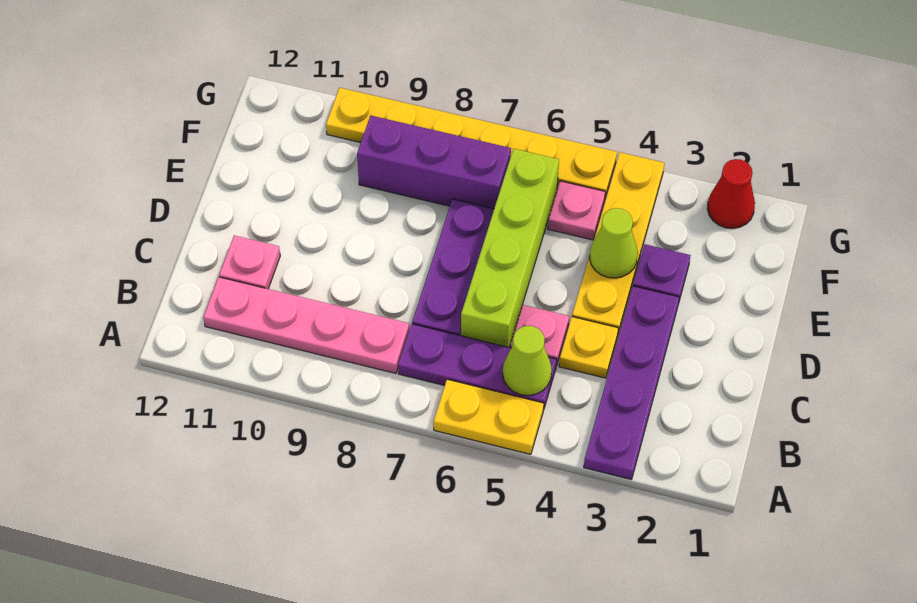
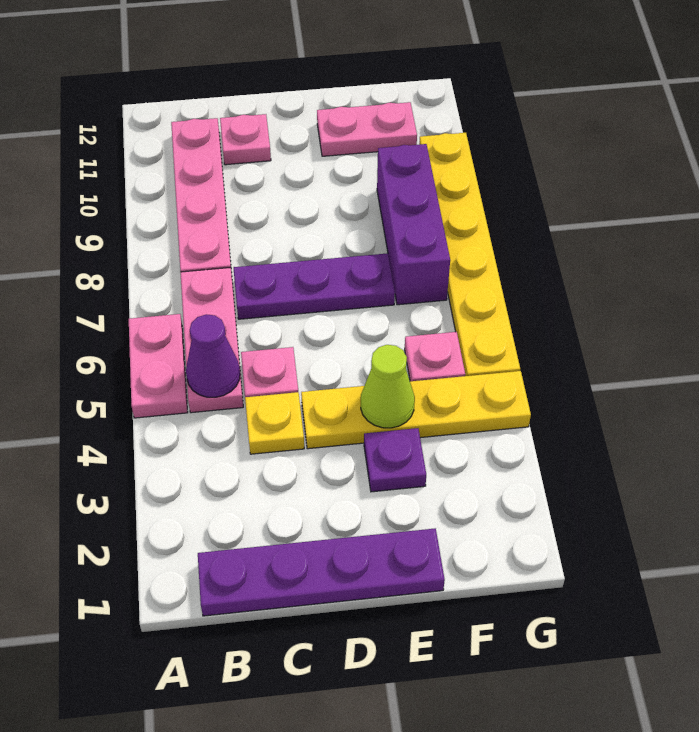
purple plate A3:D3 level 1 -> purple plate B1:E1 level 1
yellow plate A5:A6 level 1 -> pink plate A5:A6 level 1
purple plate B5:B7 level 1 -> pink plate B5:B7 level 1
lime cone B5 level 2 -> purple cone B5 level 2
lime brick C6:F6 level 1 -> none
none -> pink plate E11:F11 level 1
red cone G2 level 1 -> none

